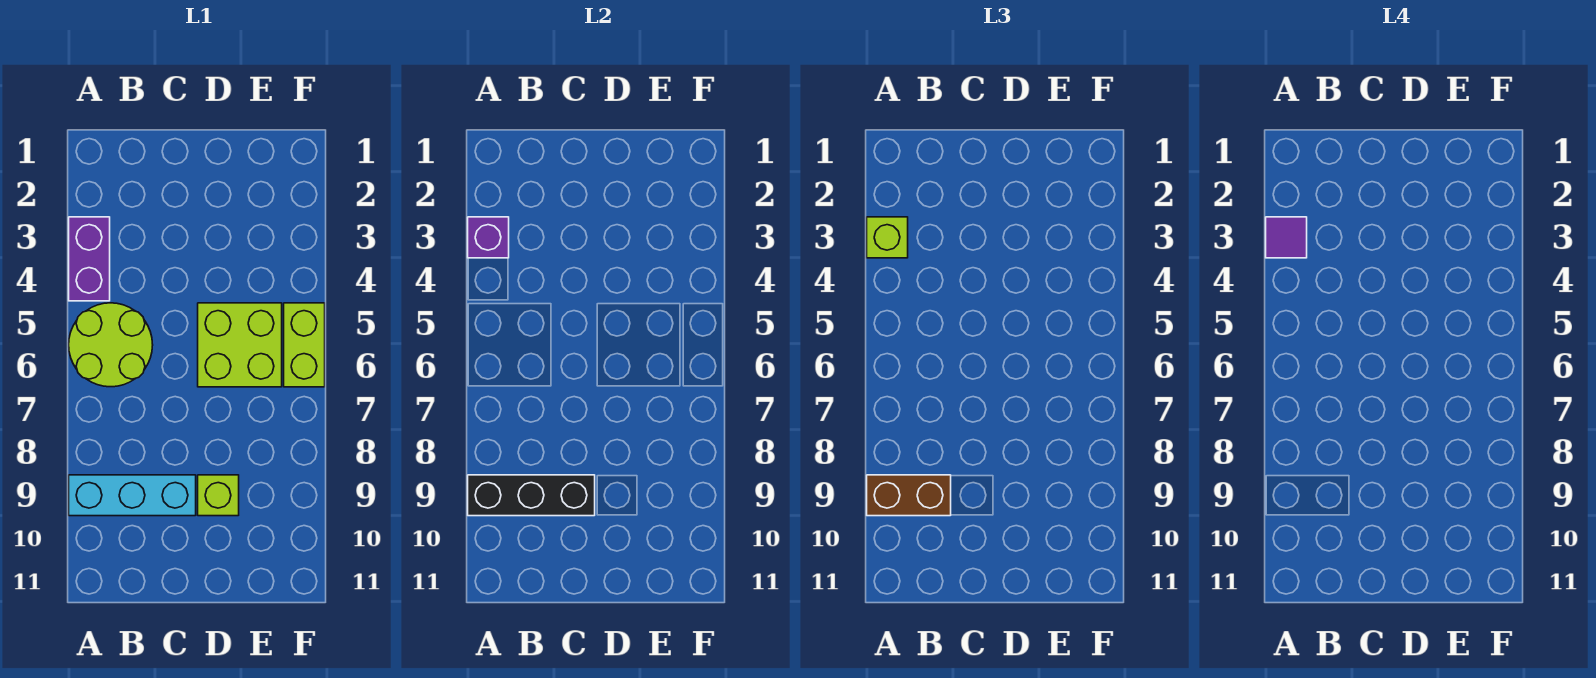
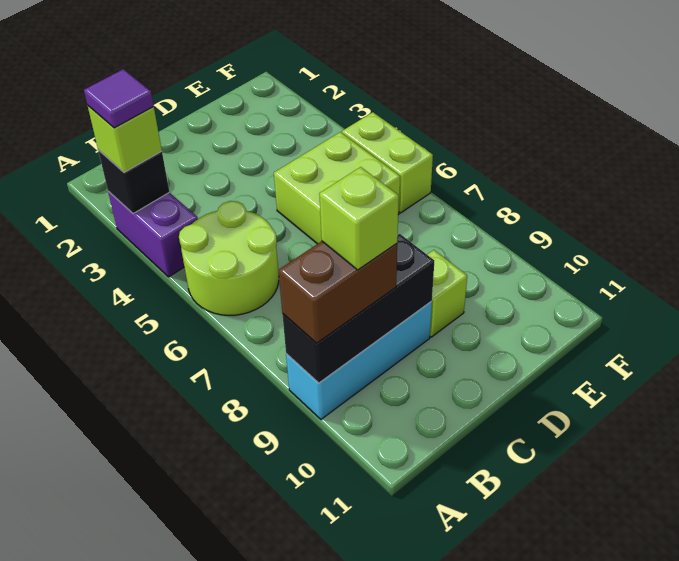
purple brick A3 level 2 -> black brick A3 level 2
none -> lime brick B9 level 4

